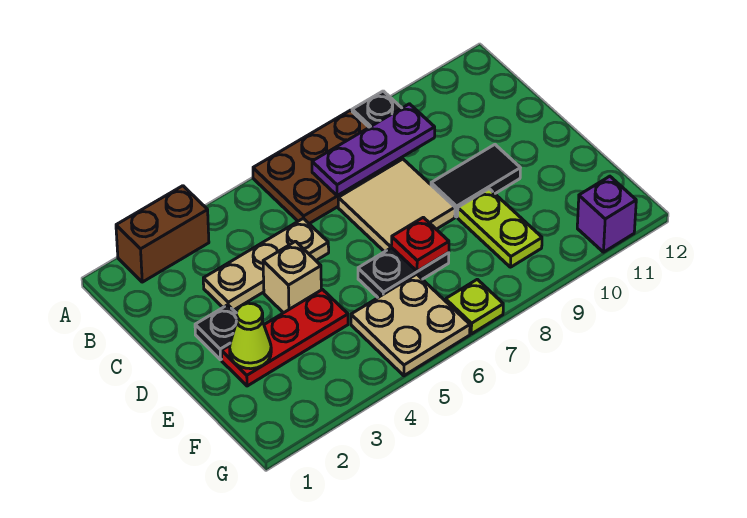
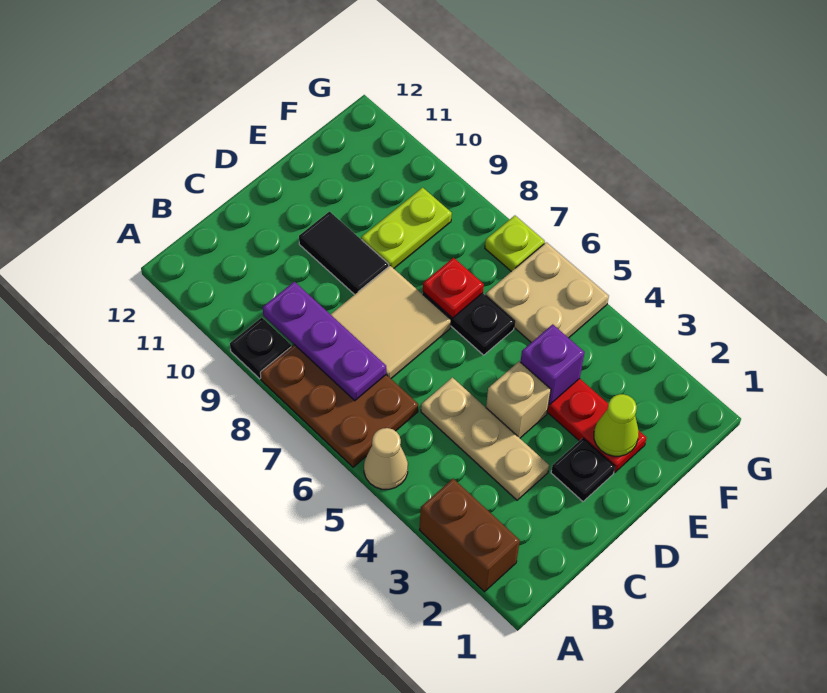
none -> tan cone A5 level 1
purple brick G11 level 1 -> purple brick E4 level 2

